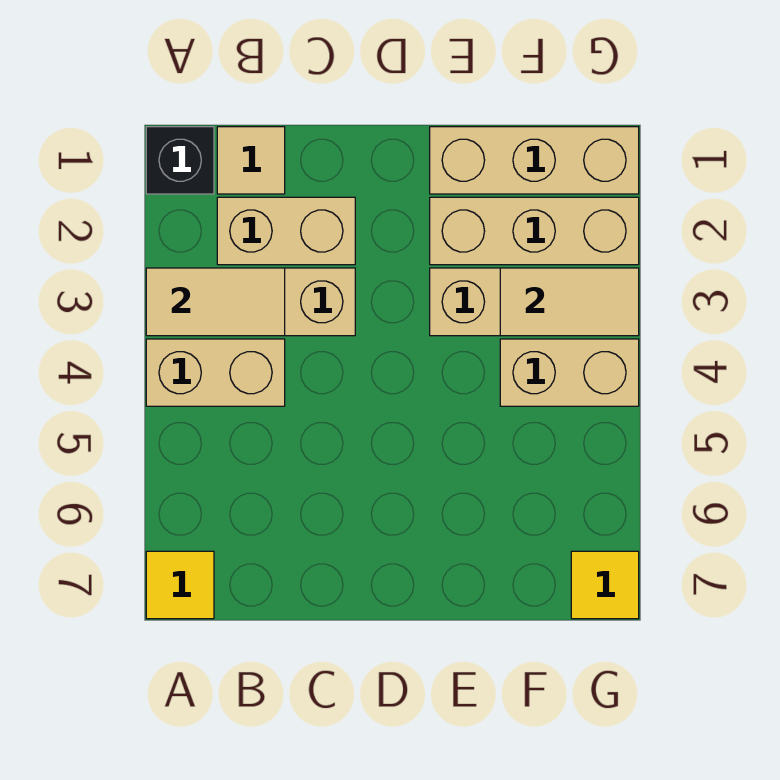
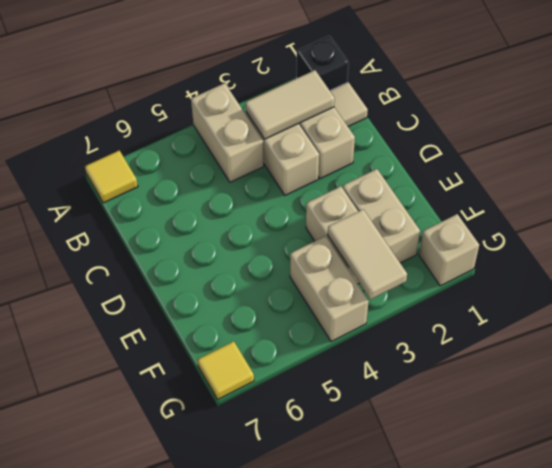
tan tile A3:B3 level 2 -> tan tile B2:B3 level 2
tan brick E1:G1 level 1 -> tan brick G1 level 1
tan brick E2:G2 level 1 -> tan brick E2:F2 level 1

